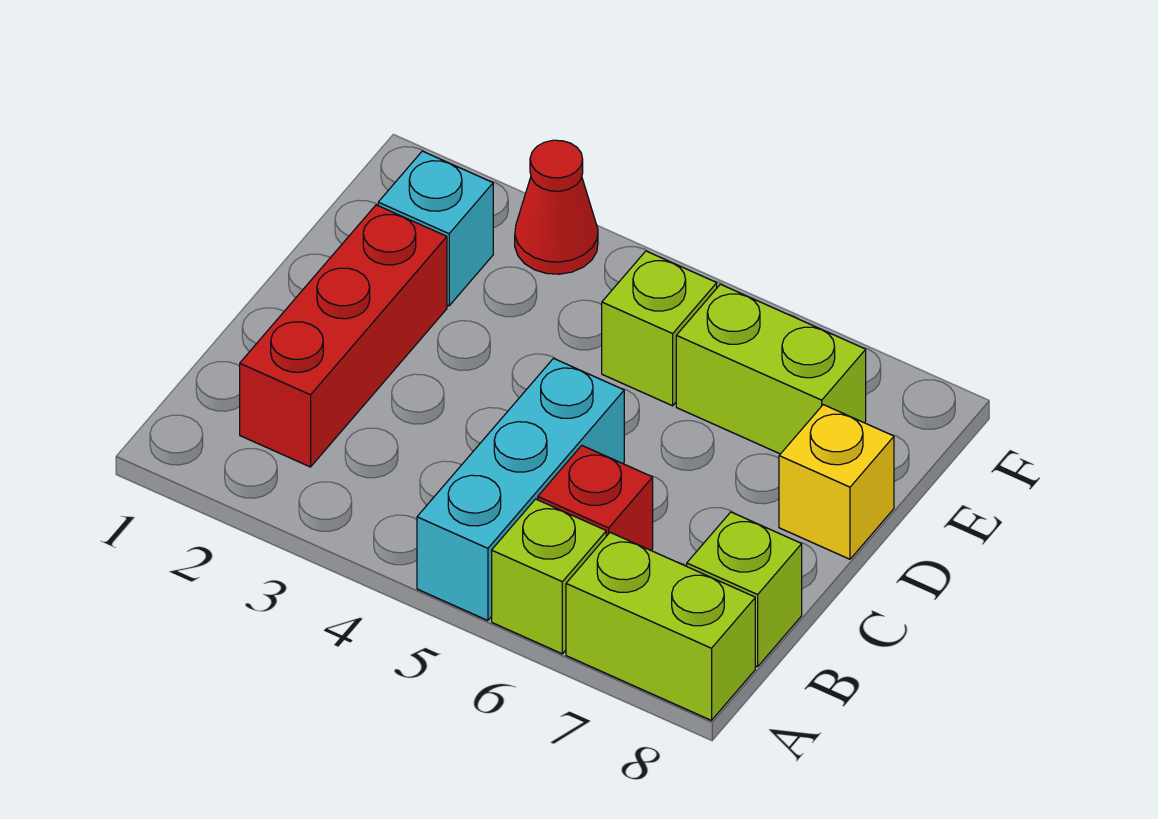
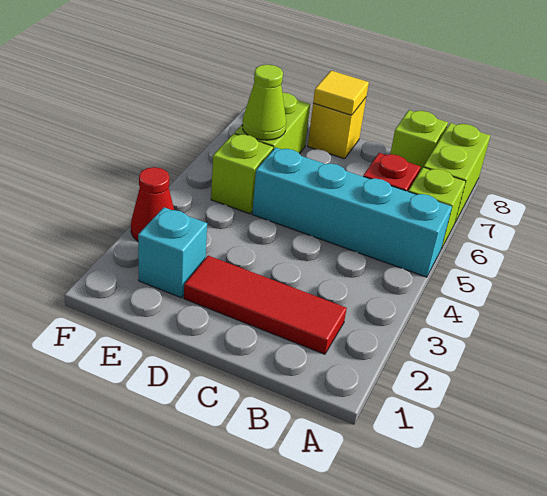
cyan brick A5:C5 level 1 -> cyan brick A5:D5 level 1
red brick B2:D2 level 1 -> red tile B2:D2 level 1
none -> yellow tile D8 level 2
none -> lime cone E6 level 2

